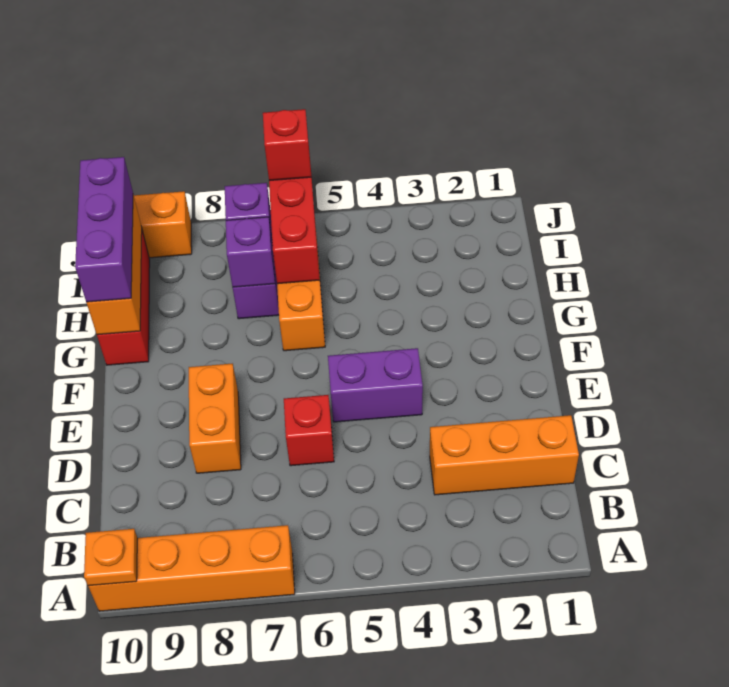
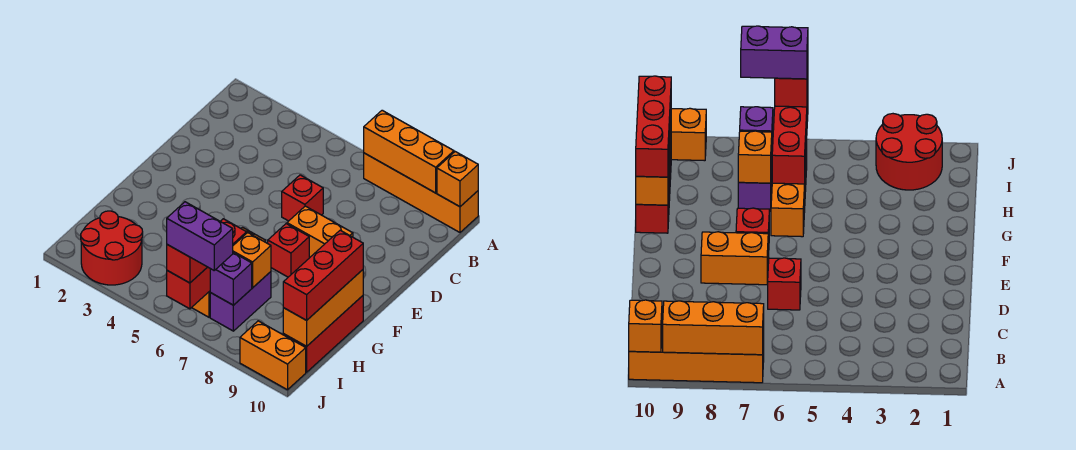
orange plate A10 level 2 -> orange brick A10 level 2
orange brick C1:C3 level 1 -> orange brick A7:A9 level 2
orange brick D8:E8 level 1 -> orange brick E7:E8 level 1
purple brick E4:E5 level 1 -> purple brick J6:J7 level 4
none -> red brick F7 level 1
purple brick G10:I10 level 3 -> red brick G10:I10 level 3
purple brick H7 level 2 -> orange brick H7 level 2
none -> red round brick I2:J3 level 1

